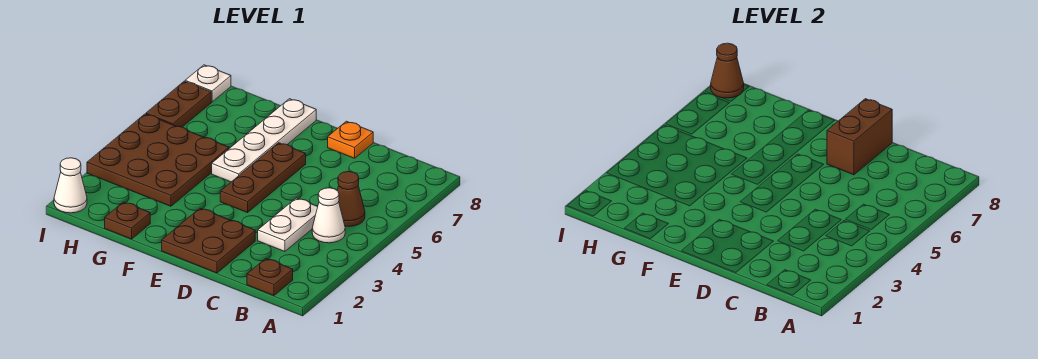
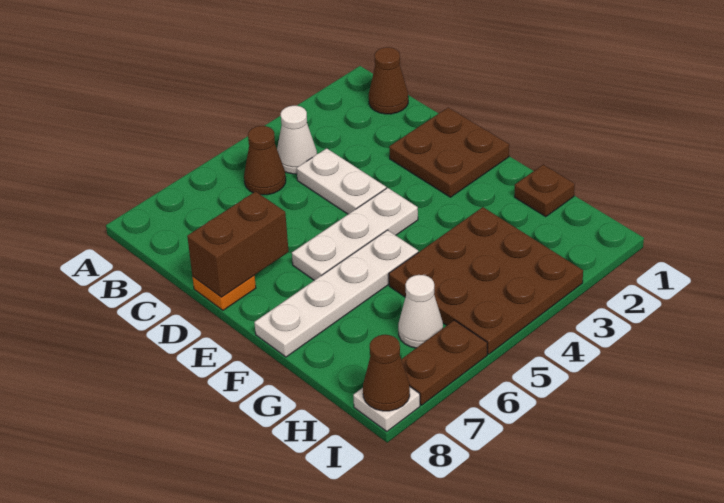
brown plate B1 level 1 -> brown cone B1 level 1
white plate C3:C4 level 1 -> white plate C4:D4 level 1
brown plate E4:E6 level 1 -> white plate E4:E6 level 1
white cone I1 level 1 -> white cone H6 level 1

